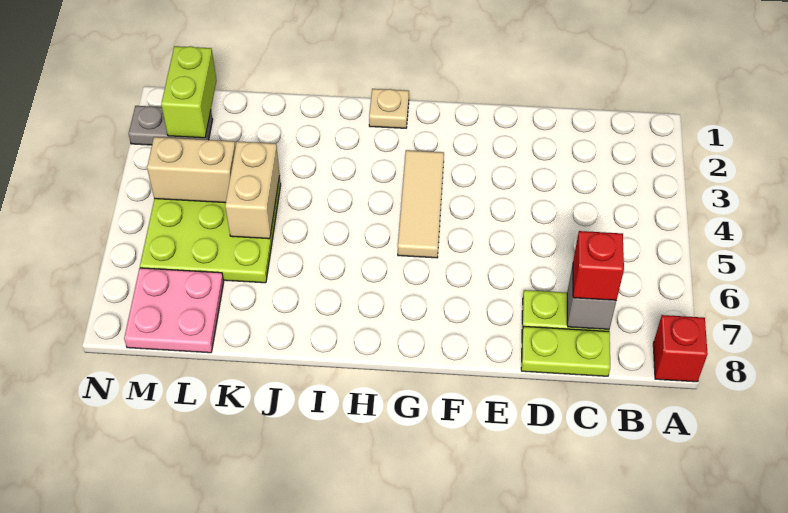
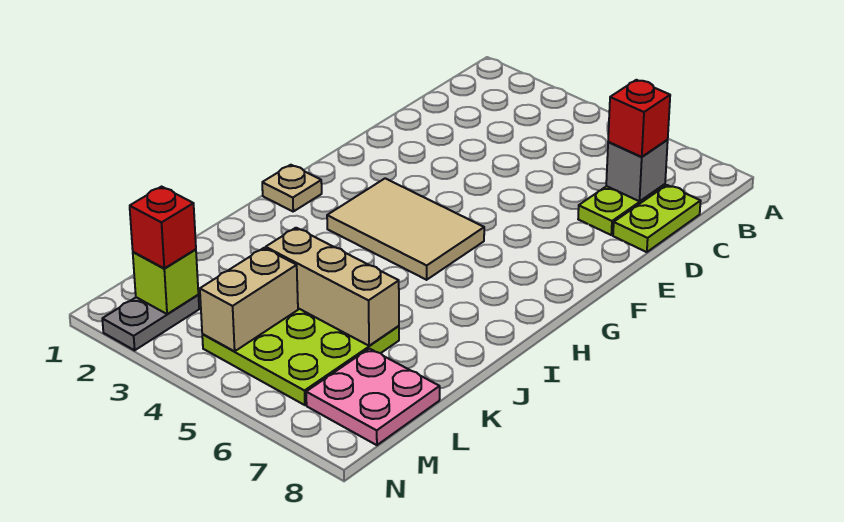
red brick A8 level 1 -> red brick M2 level 3
tan tile G3:G5 level 1 -> tan tile G3:H5 level 1
tan brick K4:K5 level 2 -> tan brick K4:K6 level 2
lime brick M1:M2 level 2 -> lime brick M2 level 2

